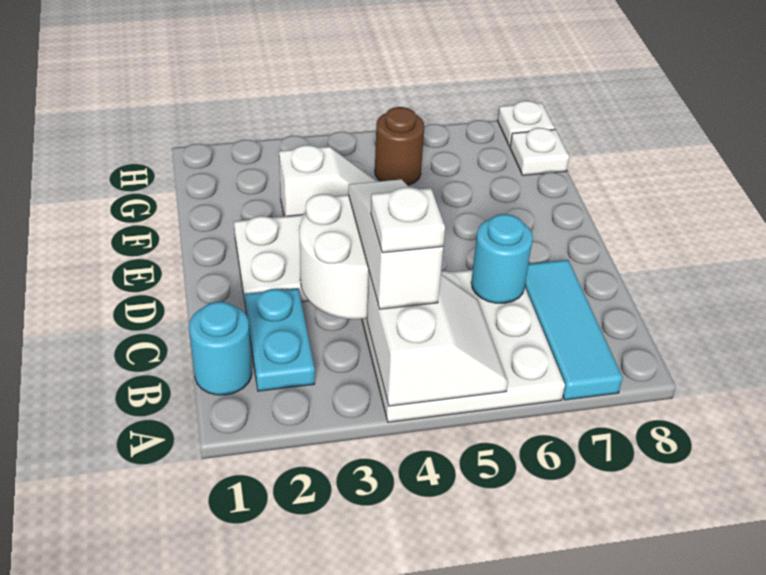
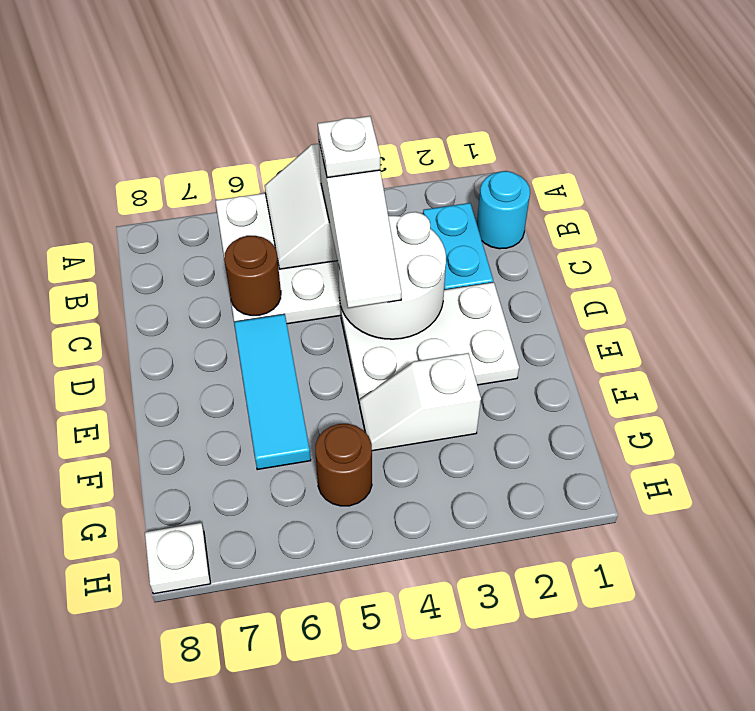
cyan tile A7:C7 level 1 -> cyan tile D6:F6 level 1
cyan round brick C6 level 2 -> brown round brick C6 level 2
white plate G8 level 1 -> none

